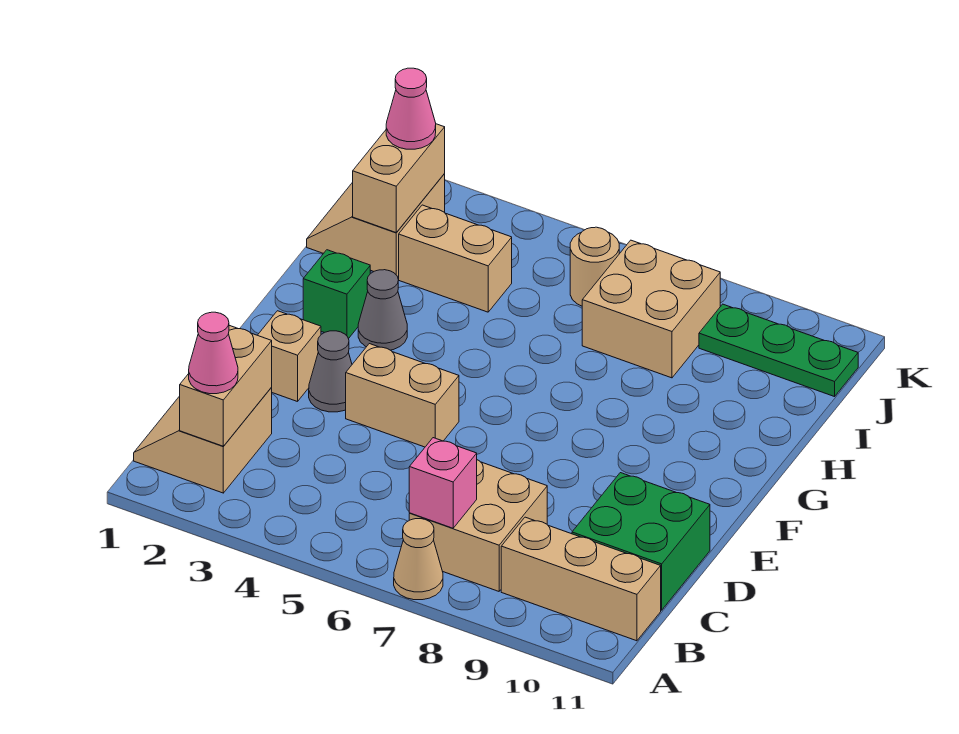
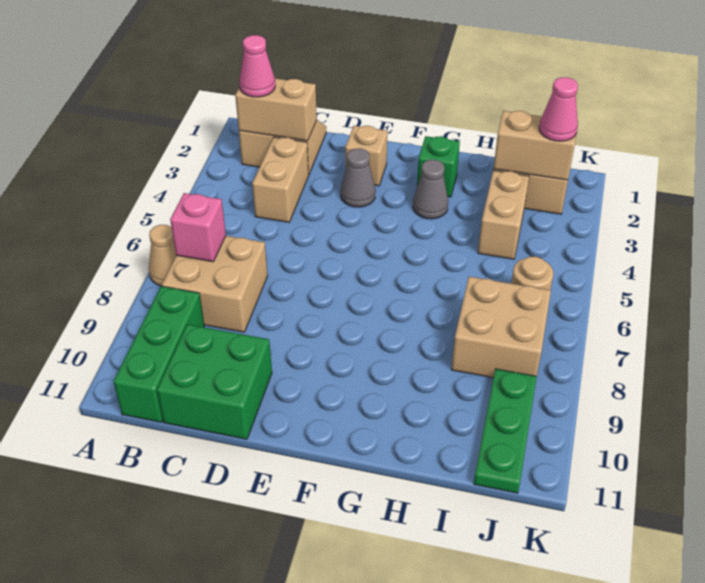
tan brick B9:B11 level 1 -> green brick B9:B11 level 1
tan brick E4:E5 level 1 -> tan brick C3:C4 level 1

